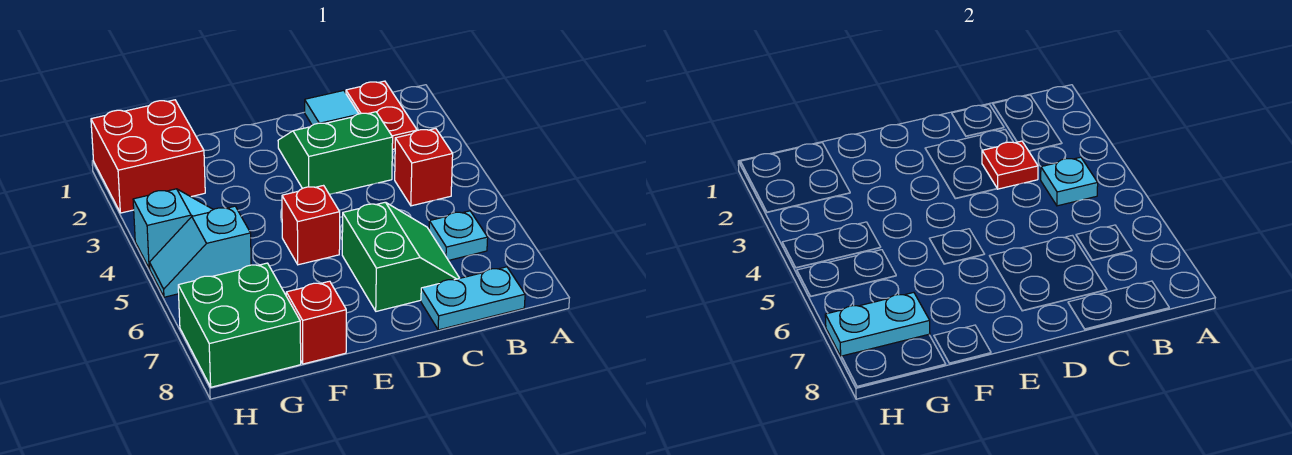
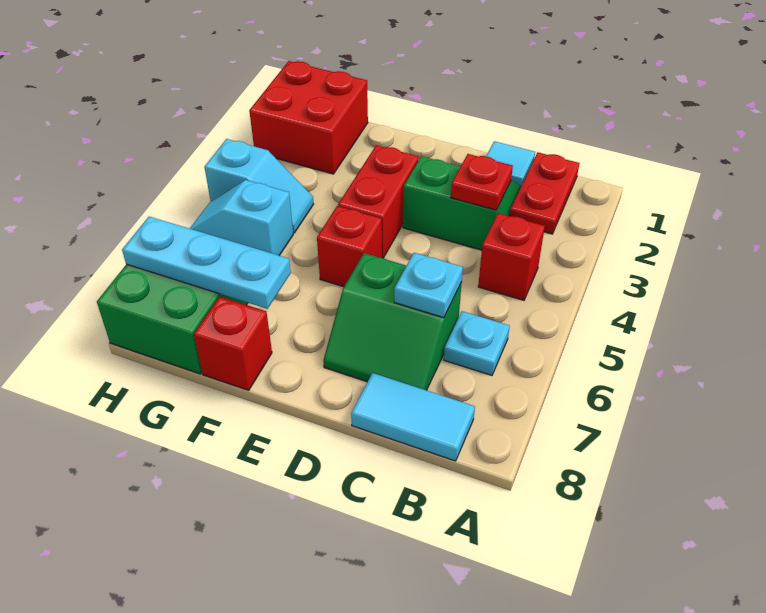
cyan plate B4 level 2 -> cyan plate C6 level 2
cyan plate B8:C8 level 1 -> cyan tile B8:C8 level 1
green slope C6:D7 level 1 top D -> green slope C6:D7 level 1 top 6
none -> red brick E3:E4 level 1
cyan plate G7:H7 level 2 -> cyan plate F7:H7 level 2

